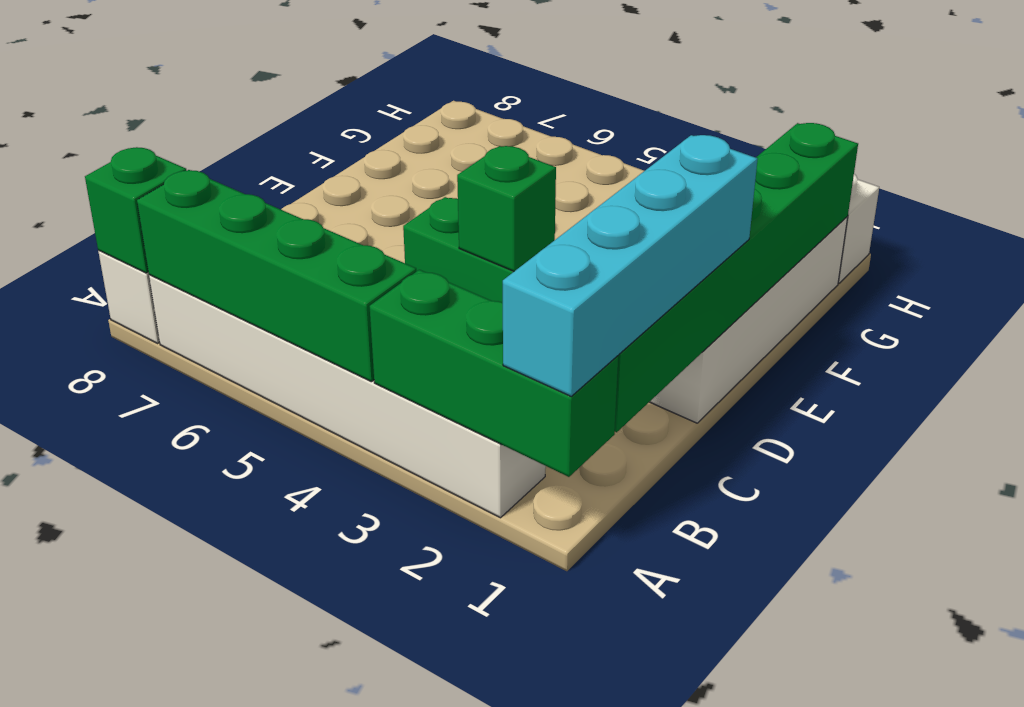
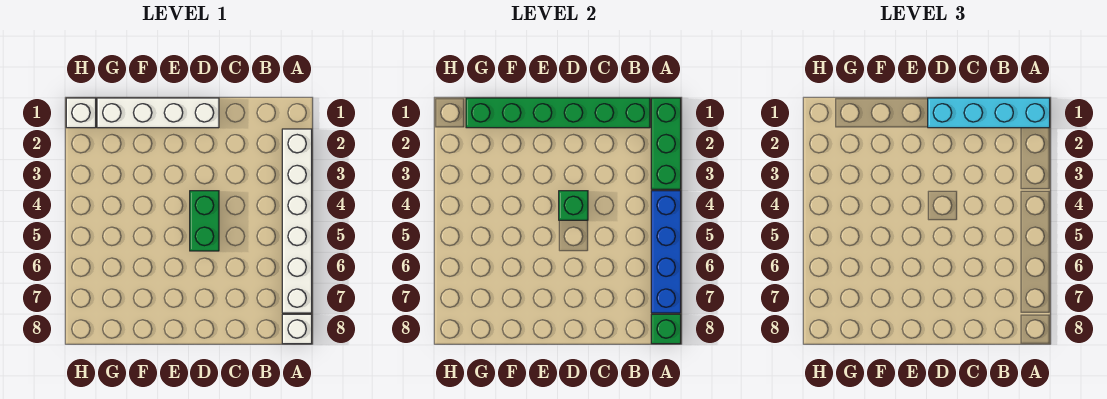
green brick A4:A7 level 2 -> blue brick A4:A7 level 2

